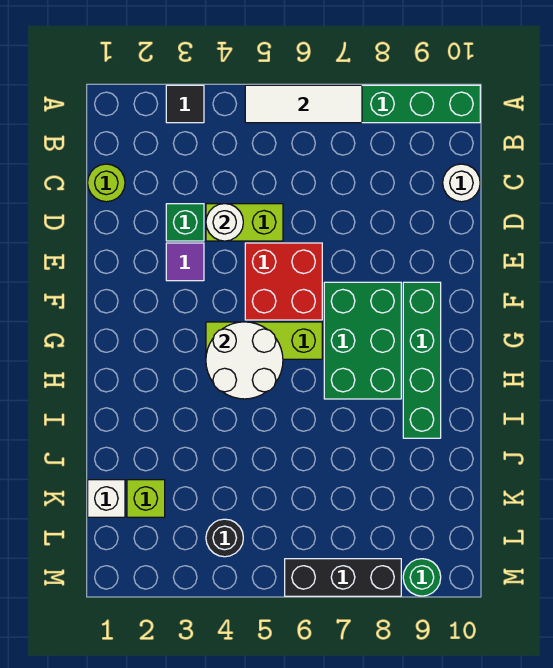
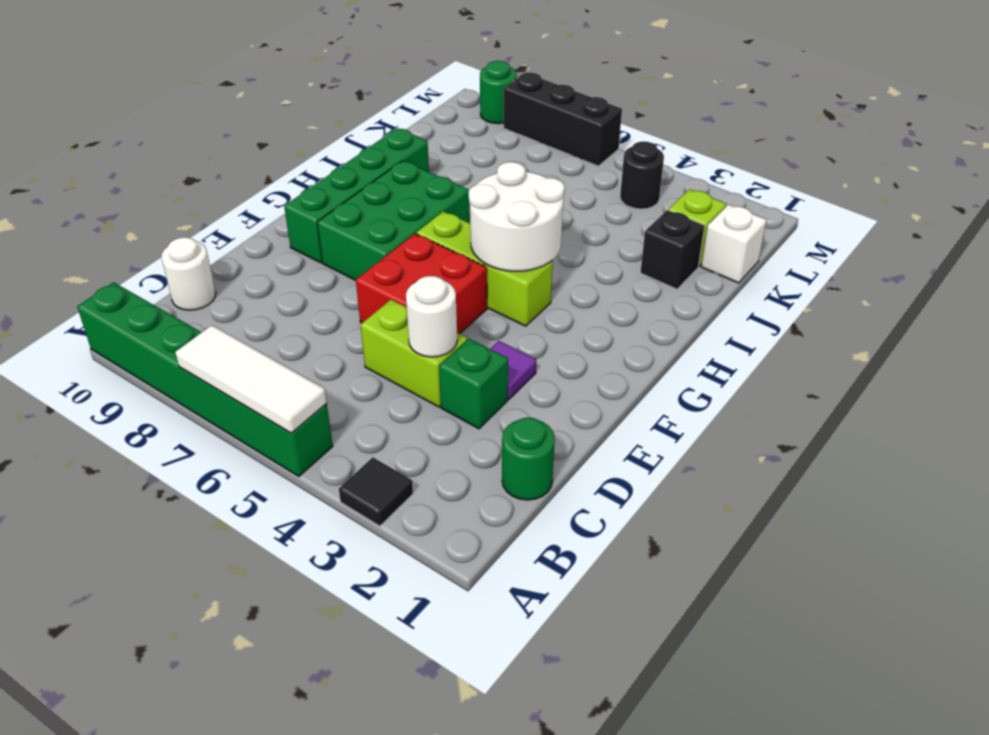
lime round brick C1 level 1 -> green round brick C1 level 1
none -> black brick J2 level 1

